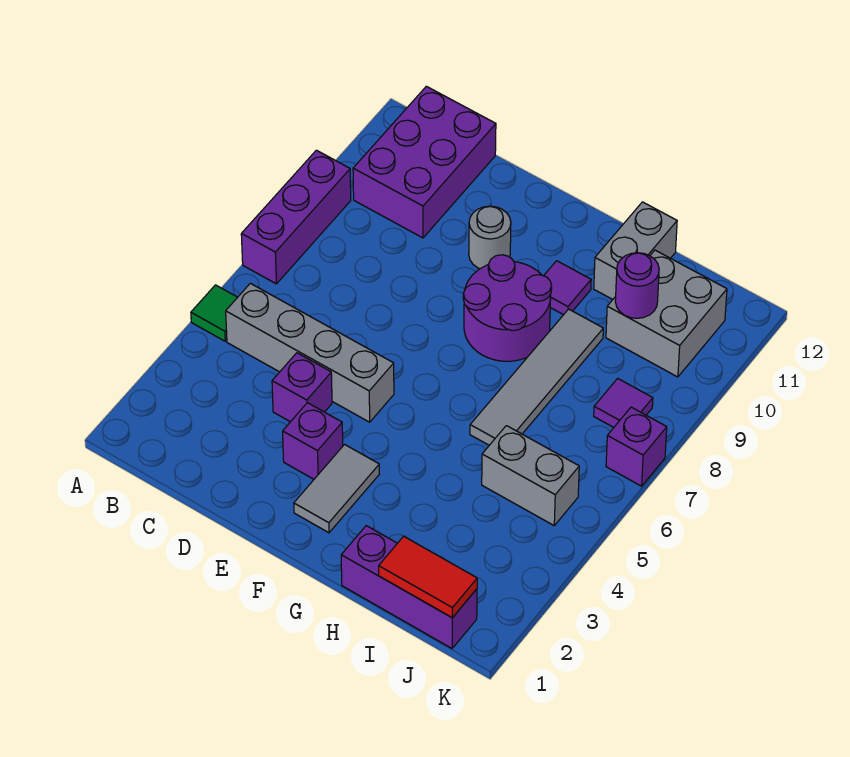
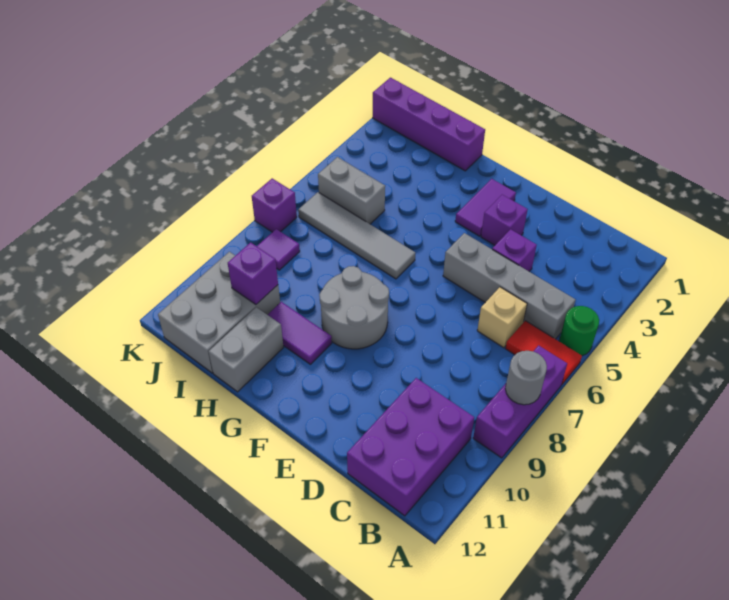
green tile A5 level 1 -> green round brick A5 level 1
none -> tan brick C6 level 1
grey round brick E10 level 1 -> grey round brick A8 level 2
grey tile F2:F3 level 1 -> purple tile F2:F3 level 1
purple round brick F8:G9 level 1 -> grey round brick F8:G9 level 1
purple tile G10 level 1 -> purple tile G10:H10 level 1
purple brick H1:J1 level 1 -> purple brick H1:K1 level 1
grey tile H6:H9 level 1 -> grey tile G6:J6 level 1
red tile I1:J1 level 2 -> red tile A6:B6 level 1
grey brick I10:J11 level 1 -> grey brick I10:J12 level 1
purple round brick I10 level 2 -> purple brick I10 level 2

